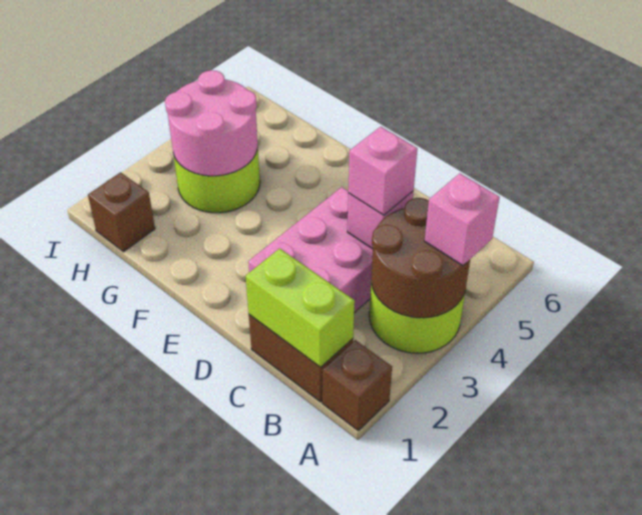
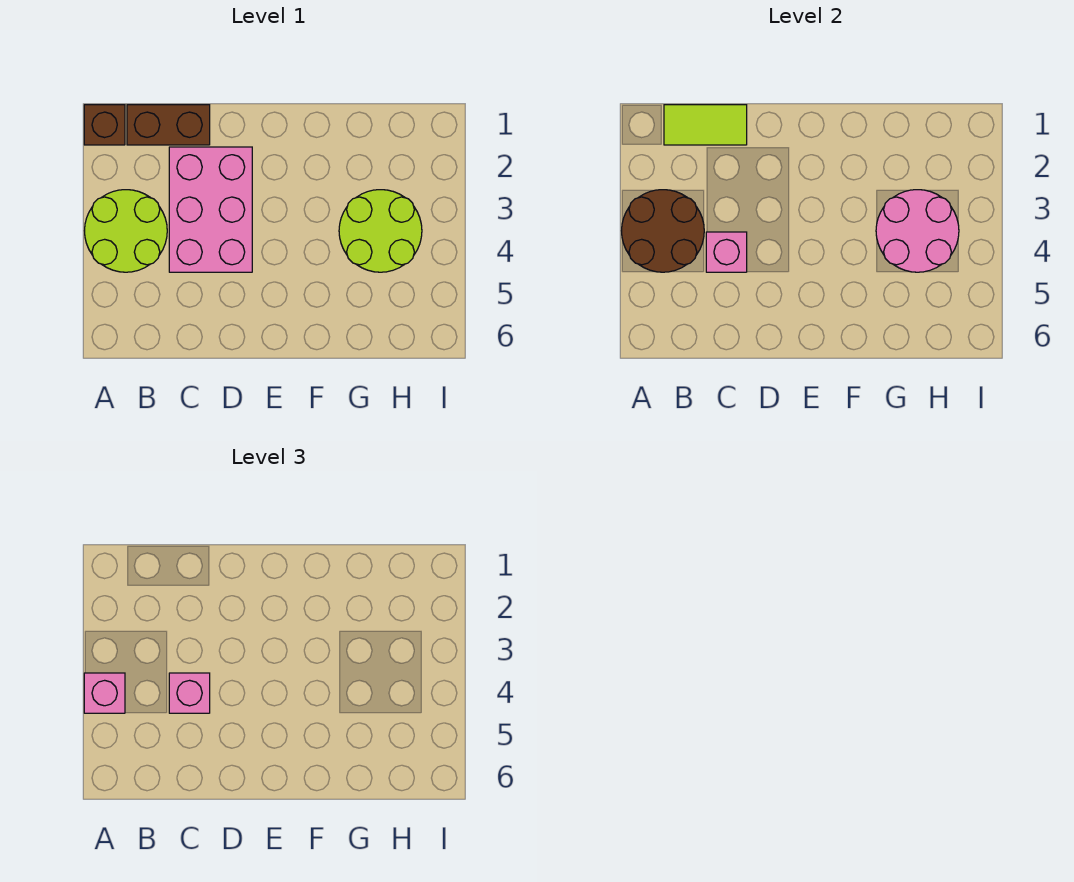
lime brick B1:C1 level 2 -> lime tile B1:C1 level 2
brown brick H1 level 1 -> none

